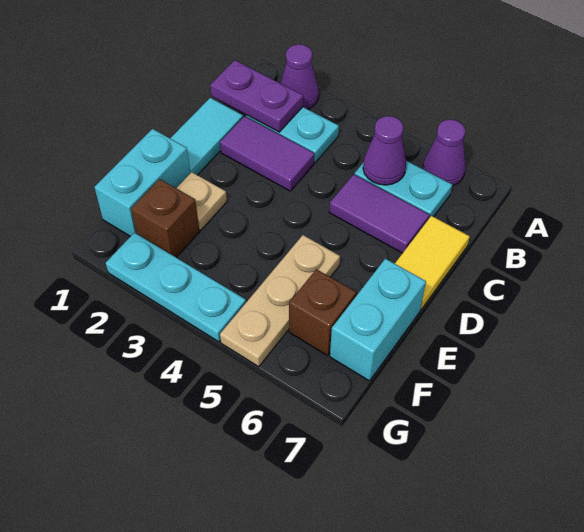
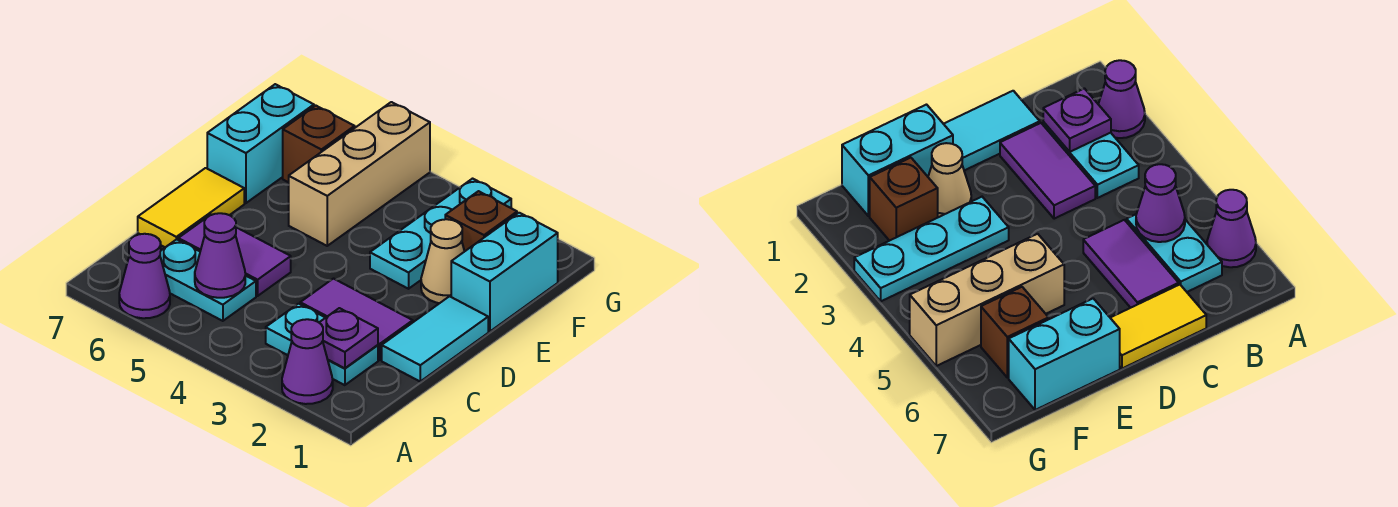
purple plate B1:B2 level 2 -> purple plate B2 level 2
tan plate E2 level 1 -> tan cone E2 level 1
tan plate E5:G5 level 1 -> tan brick E5:G5 level 1
cyan plate G2:G4 level 1 -> cyan plate E3:G3 level 1

